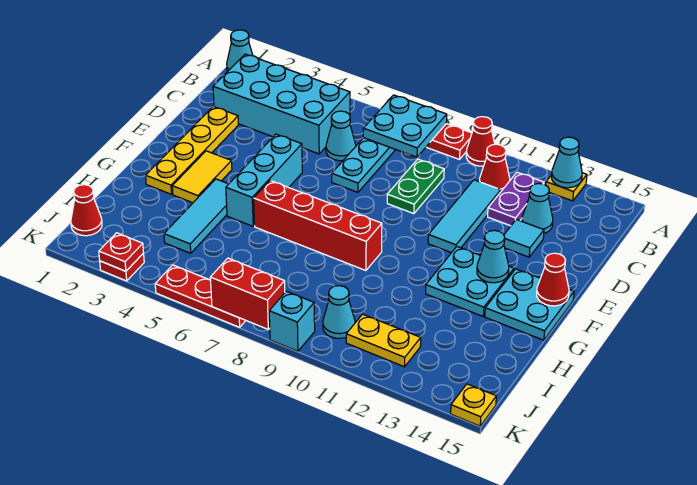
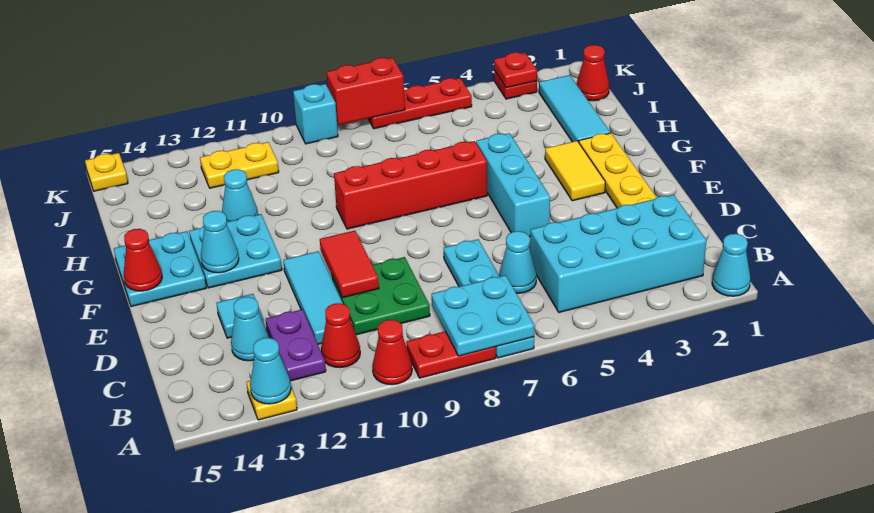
green plate C9:D9 level 1 -> green plate C9:D10 level 1
none -> red tile D10:E10 level 2
cyan tile G4:I4 level 1 -> cyan tile H2:J2 level 1
cyan cone J10 level 1 -> cyan cone H12 level 1

